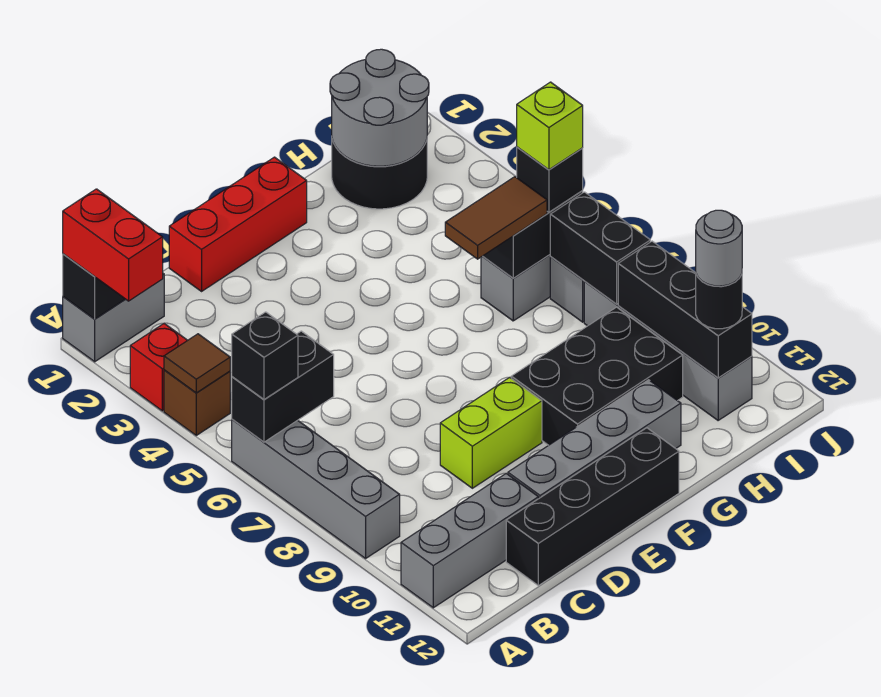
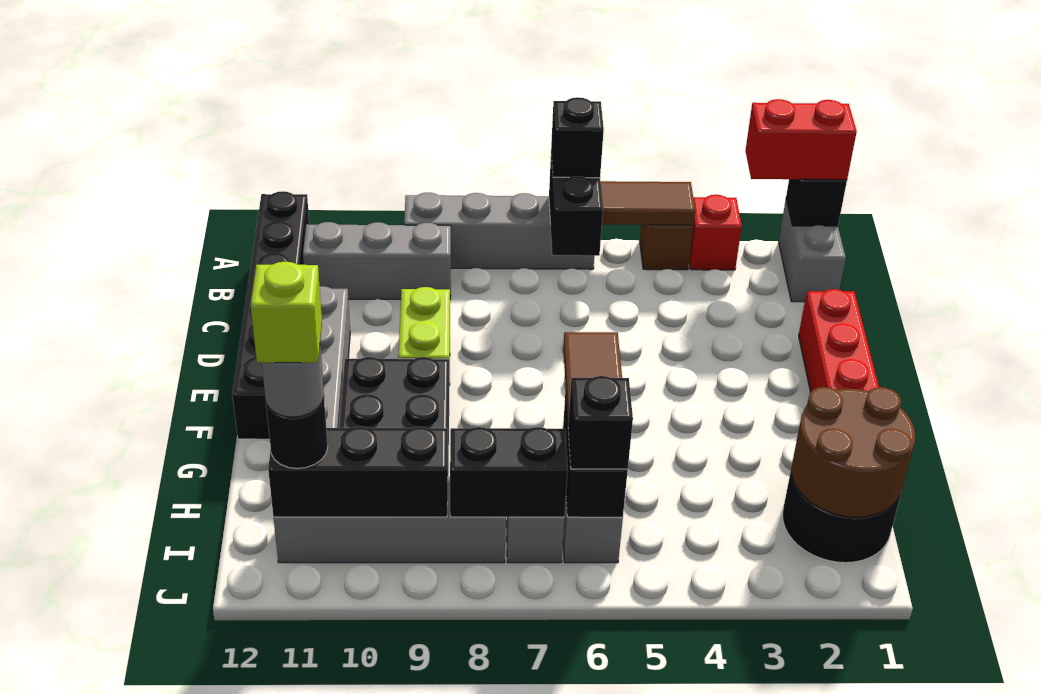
brown tile A4 level 2 -> brown tile A4:A5 level 2
grey brick A11:C11 level 1 -> grey brick B9:B11 level 1
black brick C12:F12 level 1 -> black brick A12:F12 level 1
grey round brick H1:I2 level 2 -> brown round brick H1:I2 level 2
lime brick I6 level 4 -> lime brick I11 level 5

